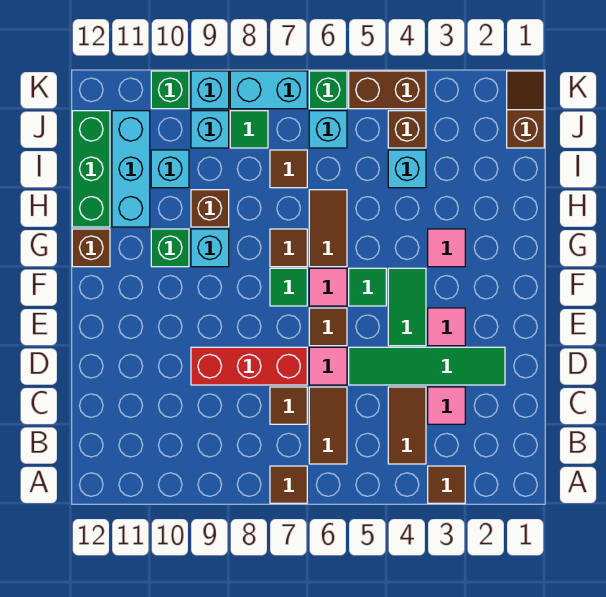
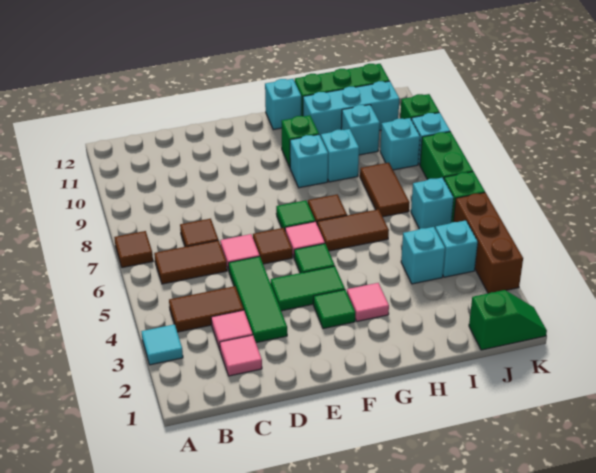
brown tile A3 level 1 -> cyan tile A3 level 1
green tile D2:D5 level 1 -> green tile D3:D5 level 1
red brick D7:D9 level 1 -> none
pink tile E3 level 1 -> pink tile C2 level 1
brown brick G12 level 1 -> cyan brick G12 level 1
brown brick H9 level 1 -> cyan brick H9 level 1
brown tile I7 level 1 -> brown tile I7:I8 level 1
brown slope J1:K1 level 1 top J -> green slope J1:K1 level 1 top J
brown brick J4 level 1 -> cyan brick J4 level 1
green tile J8 level 1 -> green tile F3 level 1
brown brick K4:K5 level 1 -> brown brick K3:K5 level 1
cyan brick K7:K8 level 1 -> green brick K7:K8 level 1

